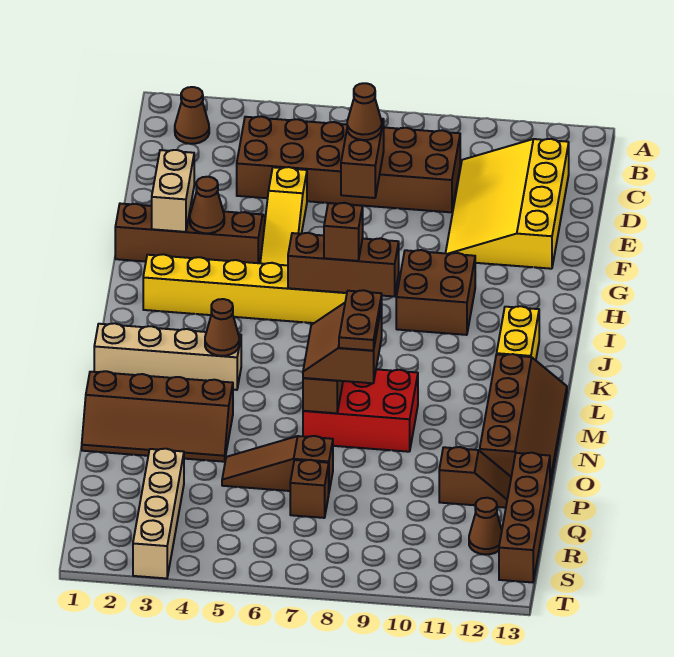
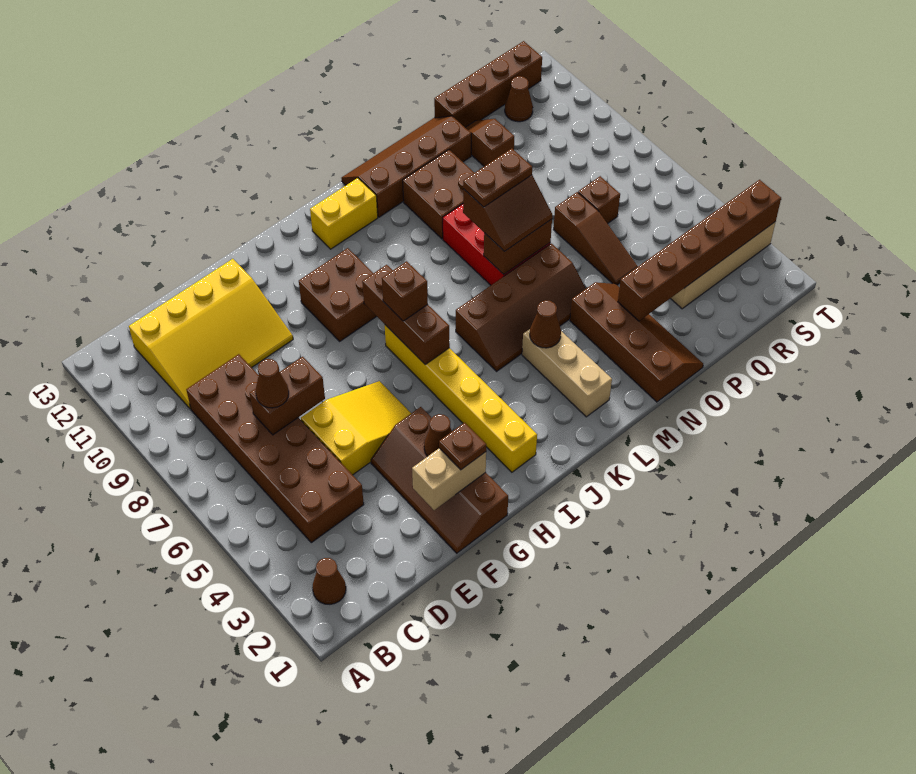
yellow slope E5:G5 level 1 top E -> yellow slope E5:G6 level 1 top E
none -> brown plate G2 level 3
none -> brown slope K5:N6 level 1 top 6
tan brick L1:L4 level 1 -> tan brick L2:L4 level 1
none -> brown brick M10:N11 level 1
none -> brown brick O3:T3 level 2

